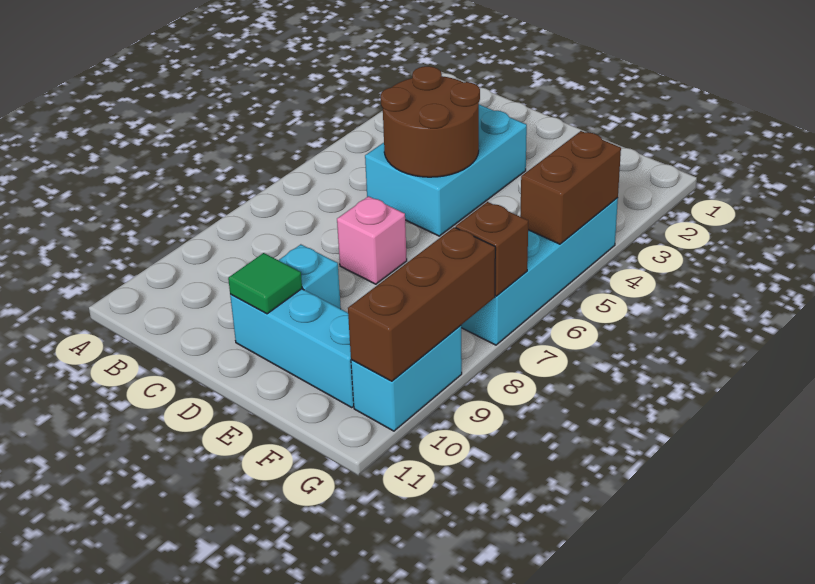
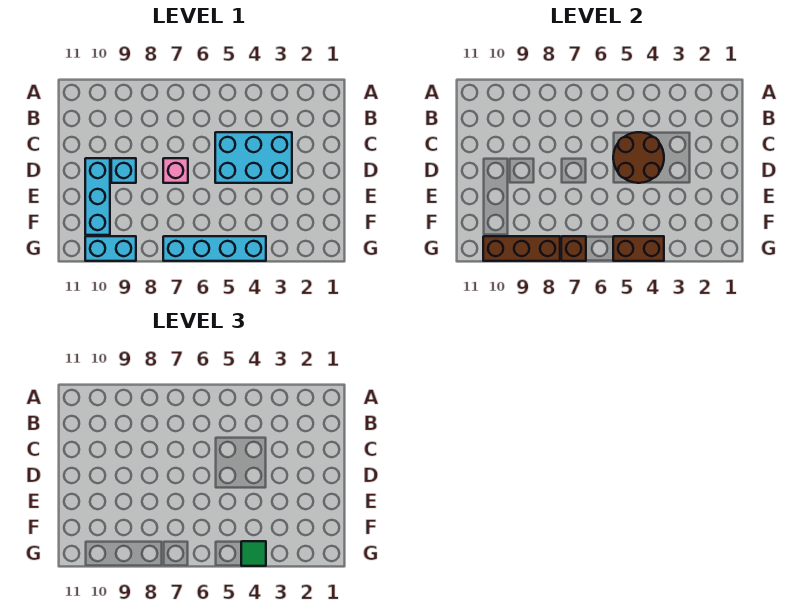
green tile D10 level 2 -> green tile G4 level 3

